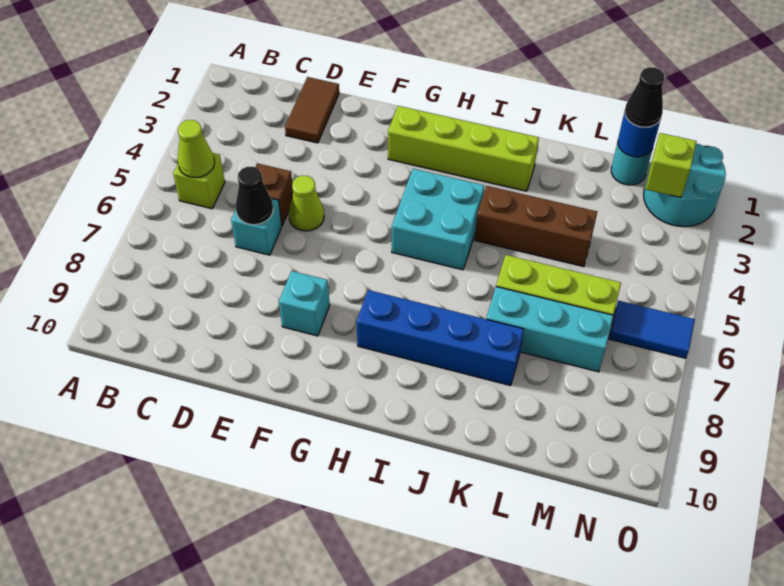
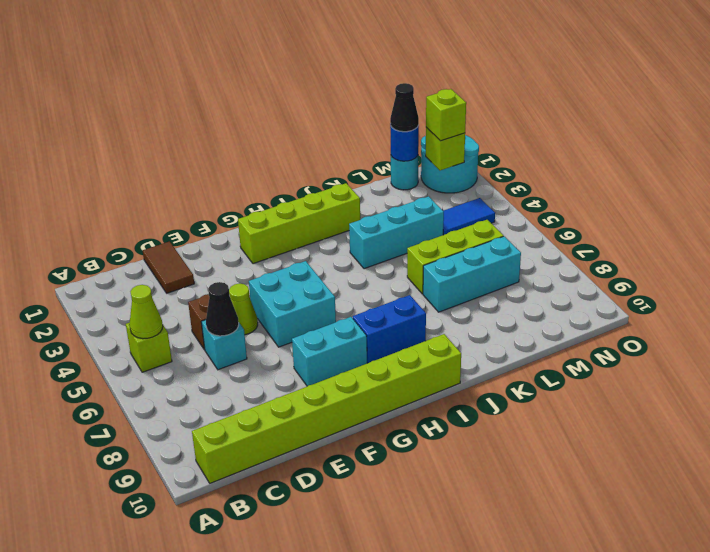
none -> lime brick B10:I10 level 1
cyan brick F8 level 1 -> cyan brick F8:G8 level 1
cyan brick H4:I5 level 1 -> cyan brick F5:G6 level 1
blue brick H8:K8 level 1 -> blue brick H8:I8 level 1
brown brick J4:L4 level 1 -> cyan brick J4:L4 level 1
none -> lime brick N2 level 3
blue tile N6:O6 level 1 -> blue tile M4:N4 level 1

